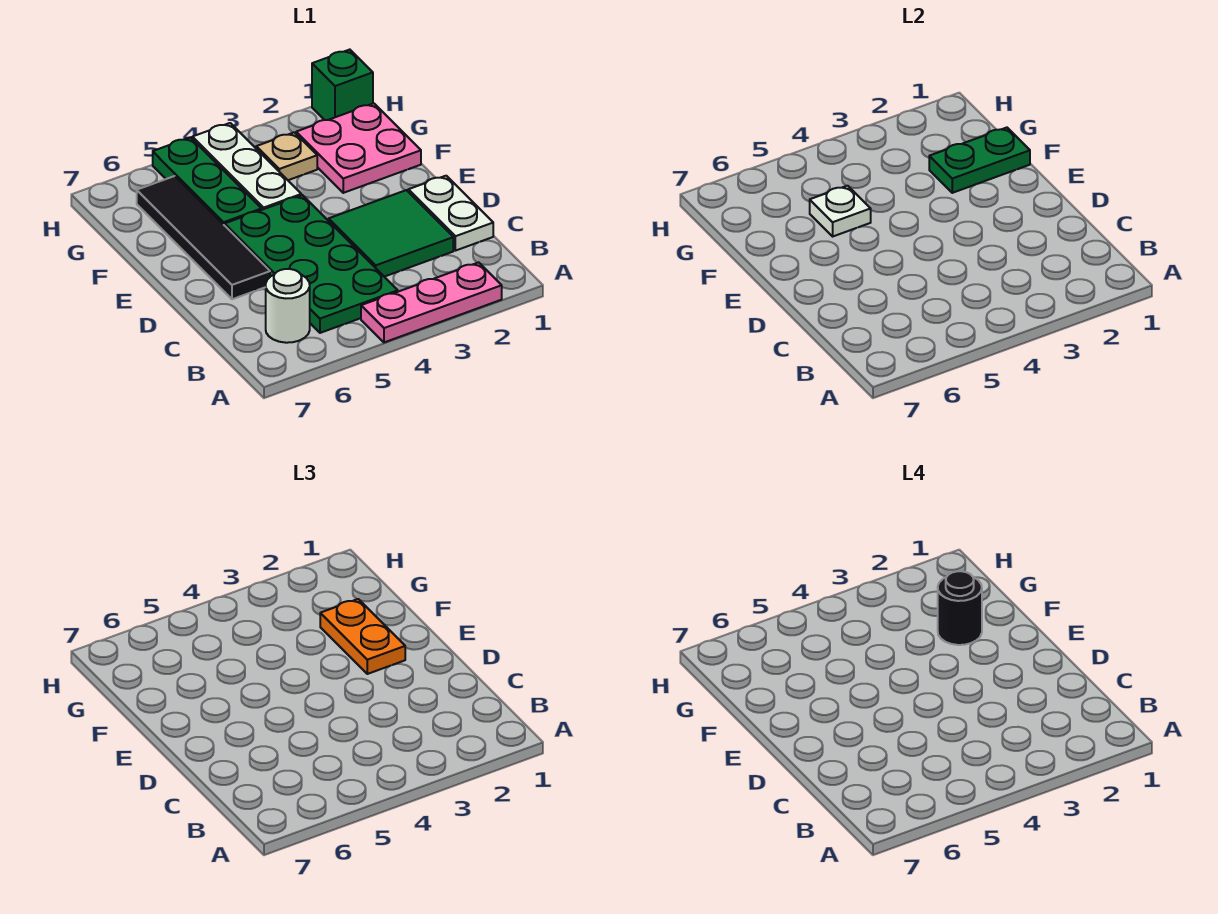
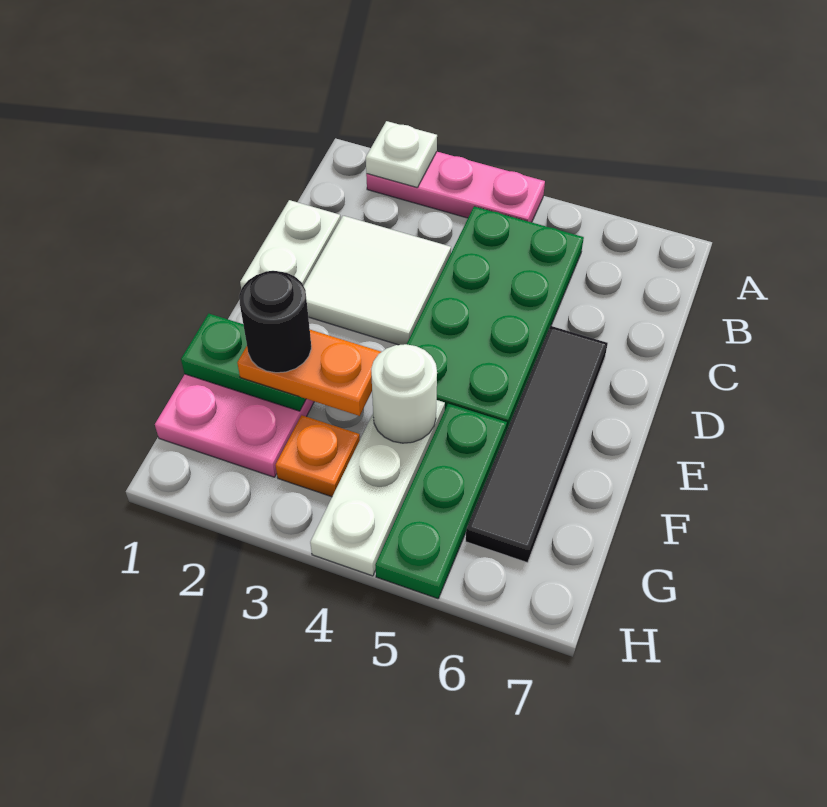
white round brick B6 level 1 -> white round brick F4 level 2
green tile C2:D3 level 1 -> white tile C2:D3 level 1
orange plate E2:F2 level 3 -> orange plate F2:F3 level 3
white plate F5 level 2 -> white plate A2 level 2
tan plate G3 level 1 -> orange plate G3 level 1
green brick H1 level 1 -> none

